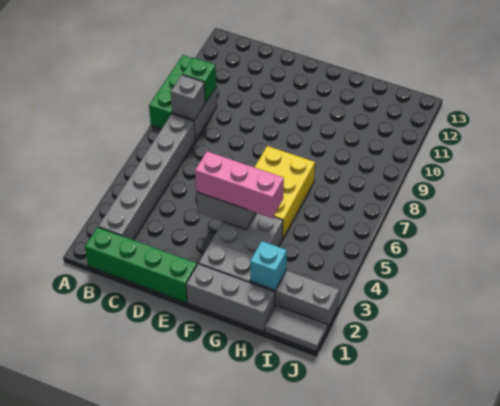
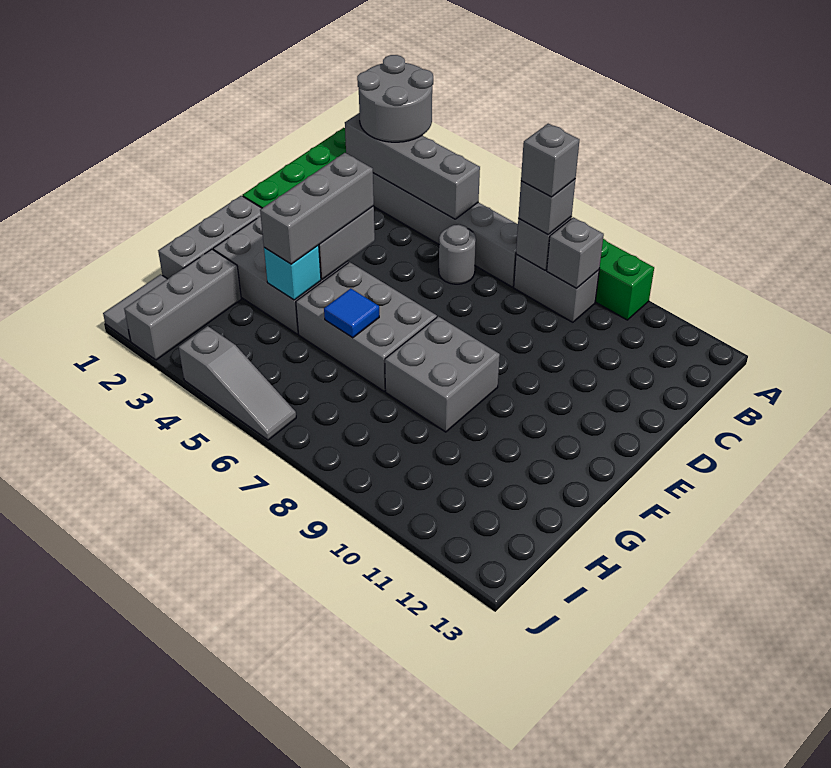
none -> grey round brick A2:B3 level 3
none -> grey brick B2:B5 level 2
none -> grey brick B8 level 3
none -> grey brick B8 level 4
green brick B9 level 2 -> grey brick B9 level 2
none -> grey round brick C6 level 1
pink brick E4:G4 level 3 -> grey brick E4:G4 level 3
yellow brick F5:G7 level 1 -> grey brick F5:G7 level 1
none -> grey brick F8:G9 level 1
none -> blue tile G6 level 2
cyan brick H2 level 2 -> cyan brick G4 level 2
none -> grey slope J4:J6 level 1 top 4

